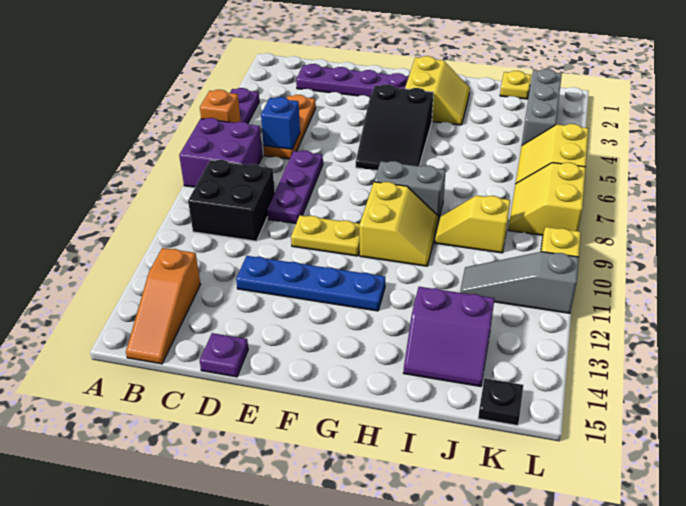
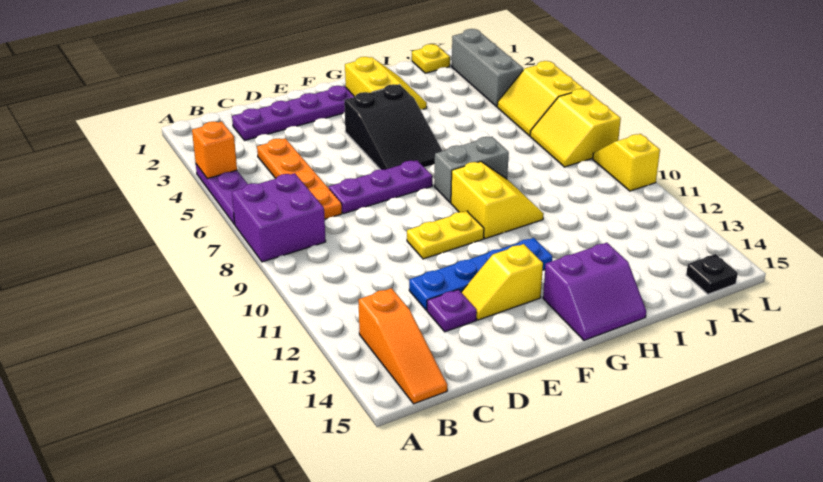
orange brick A6 level 2 -> orange brick A4 level 2
black brick B9:C10 level 1 -> none
orange plate C4:C6 level 1 -> orange plate C4:C7 level 1
blue brick C6 level 2 -> none
purple plate D7:D9 level 1 -> purple plate D7:F7 level 1
purple plate D15 level 1 -> purple plate D13 level 1
yellow slope I9:J9 level 1 top J -> yellow slope E13:F13 level 1 top F
purple slope I13:J14 level 1 top 13 -> purple slope G14:H15 level 1 top 14
grey slope J11:L11 level 1 top L -> none

